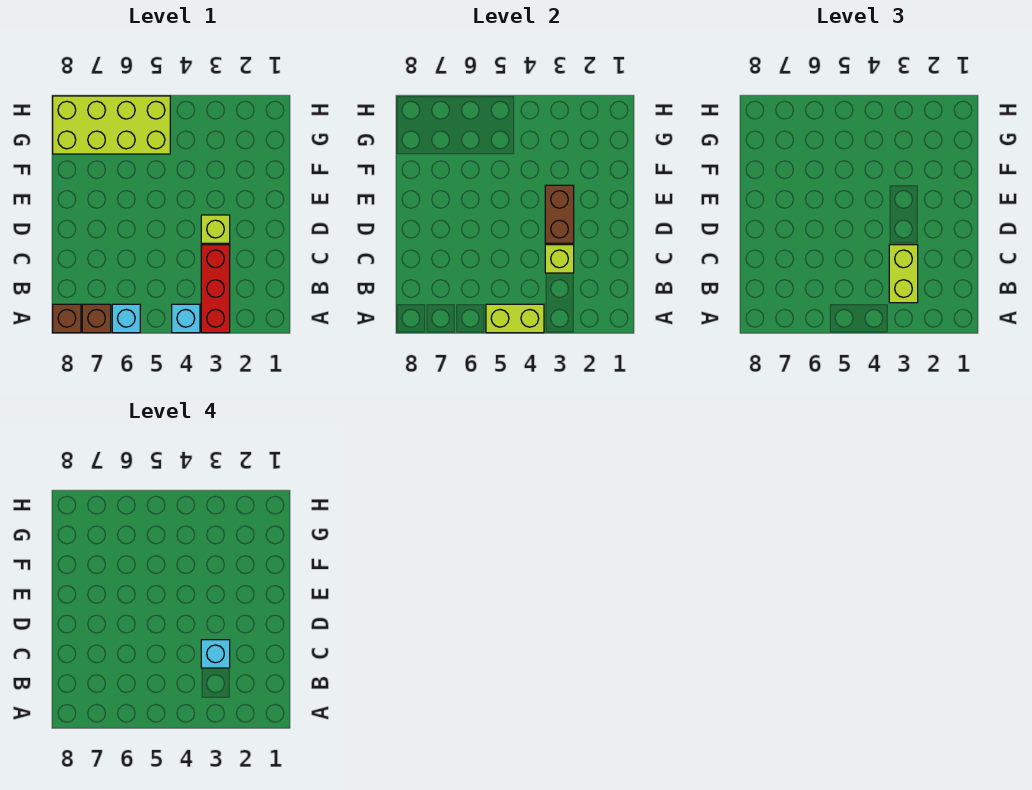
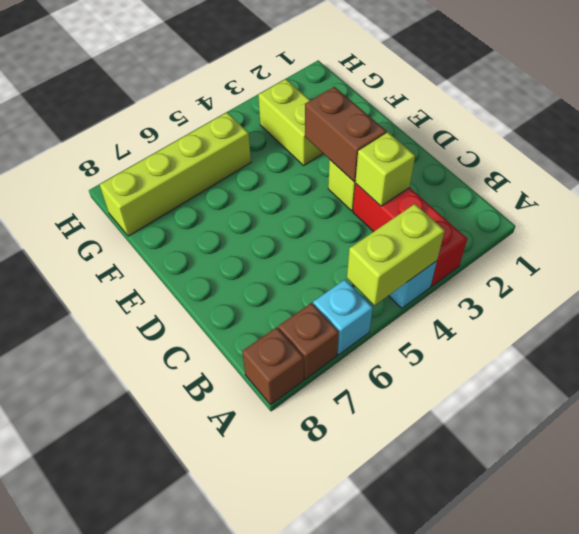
lime brick B3:C3 level 3 -> lime brick F3:G3 level 1
cyan brick C3 level 4 -> none
lime brick G5:H8 level 1 -> lime brick G5:G8 level 1

